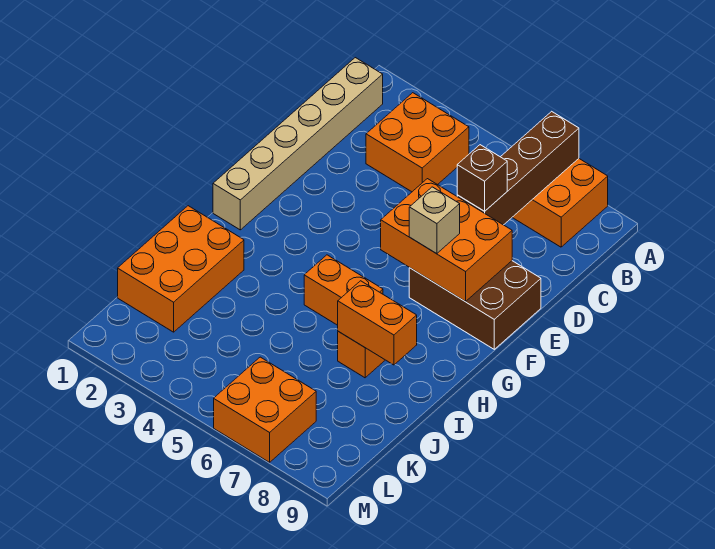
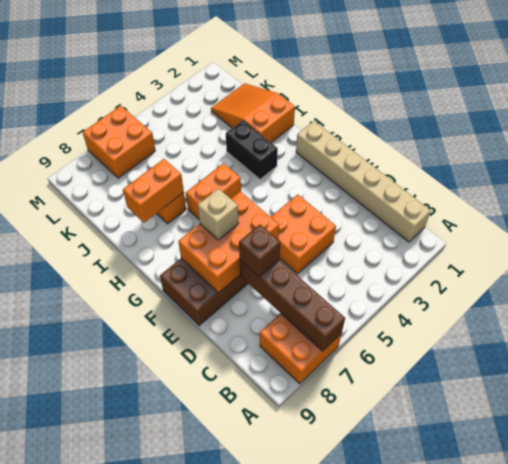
orange brick B3:C4 level 1 -> orange brick D4:E5 level 1
none -> black brick H3:I3 level 1
orange brick I1:K2 level 1 -> orange slope I1:K2 level 1 top I

